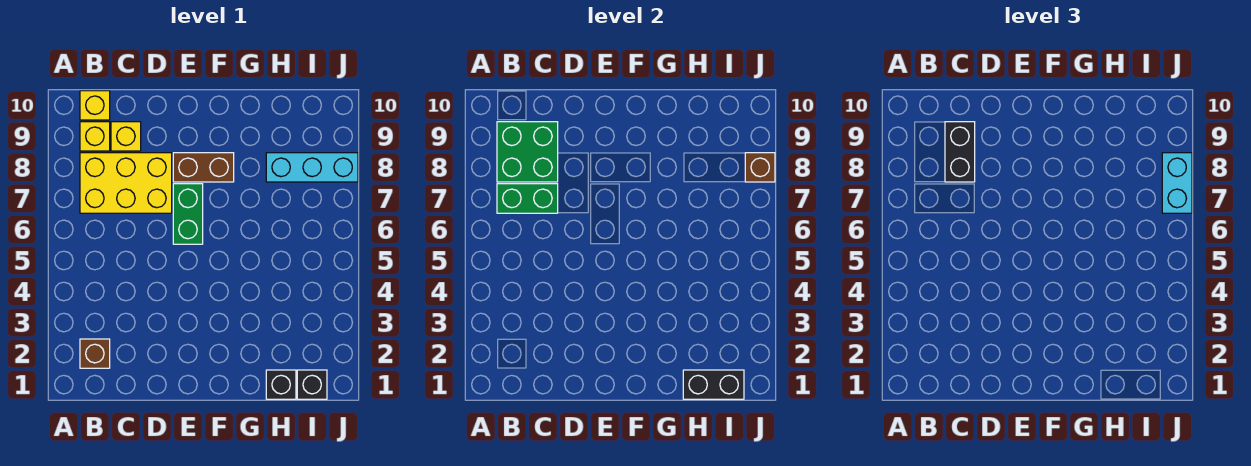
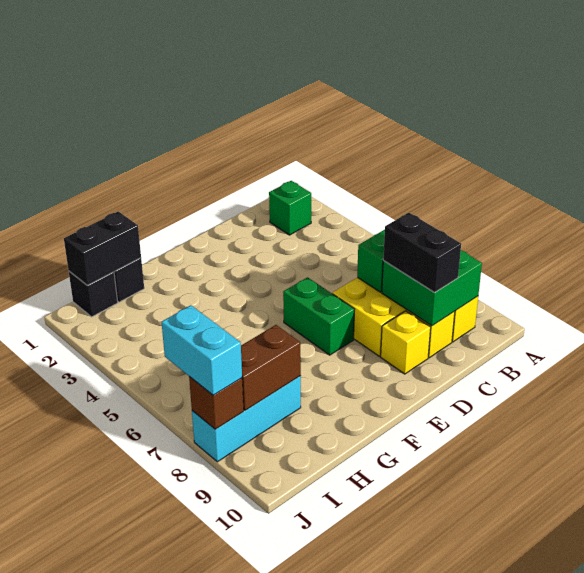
brown brick B2 level 1 -> green brick B2 level 1
yellow brick B10 level 1 -> yellow brick D9 level 1
brown brick E8:F8 level 1 -> brown brick H8:I8 level 2

